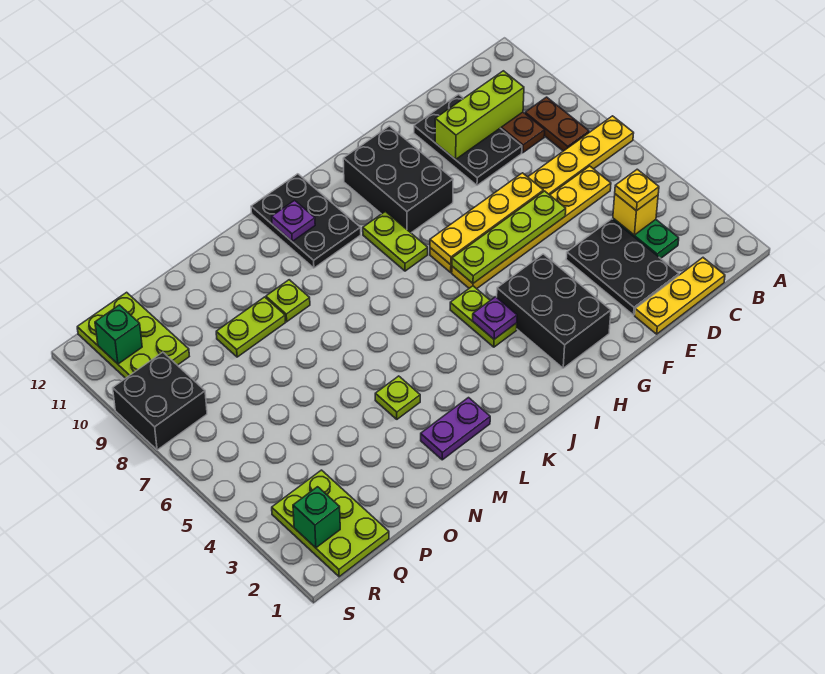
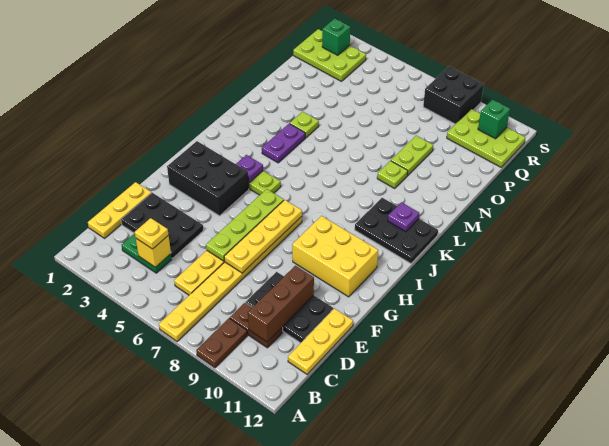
brown plate B8:B9 level 1 -> brown plate A9:B9 level 1
lime brick C10:E10 level 2 -> brown brick C10:E10 level 2
none -> yellow plate C12:E12 level 1
black brick G9:H11 level 1 -> yellow brick G9:H11 level 1
lime plate I8:I9 level 1 -> none
purple plate L2:M2 level 1 -> purple plate K4:L4 level 1

